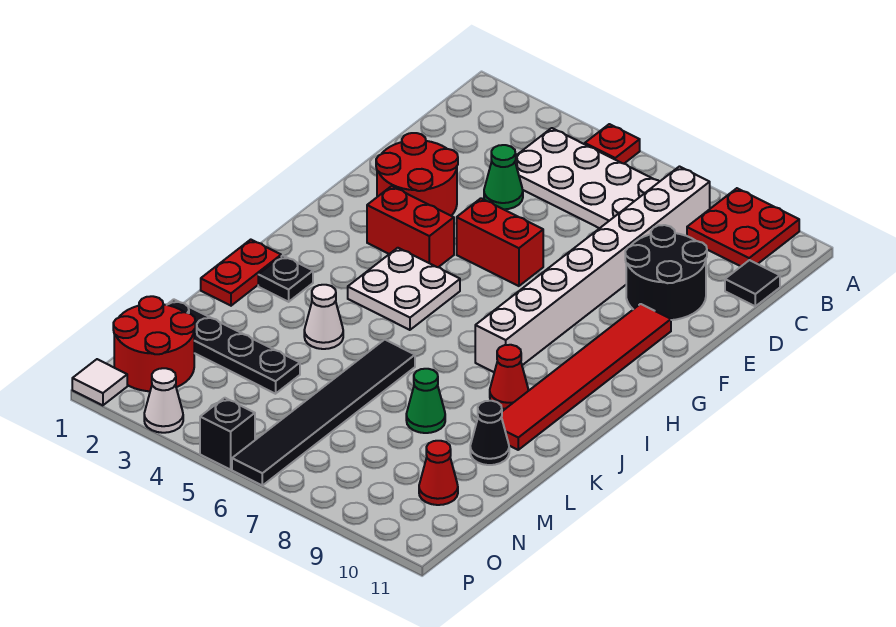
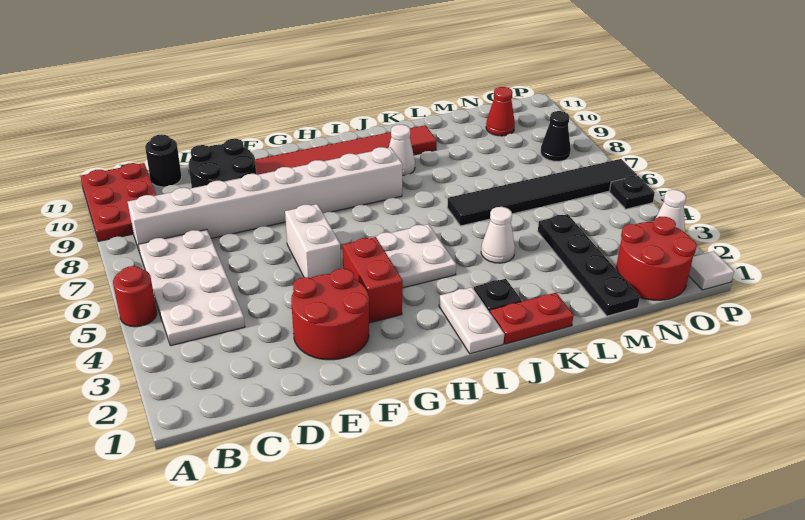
red plate A5 level 1 -> red round brick A5 level 1
red plate A9:B10 level 1 -> red plate A9:B11 level 1
black tile C11 level 1 -> black round brick C11 level 1
green cone D4 level 1 -> none
red brick F5:F6 level 1 -> white brick F5:F6 level 1
none -> white plate I1:I2 level 1
red cone J9 level 1 -> white cone J9 level 1
green cone L8 level 1 -> none
black cone L10 level 1 -> black cone O8 level 1
black brick P5 level 1 -> black plate P5 level 1

